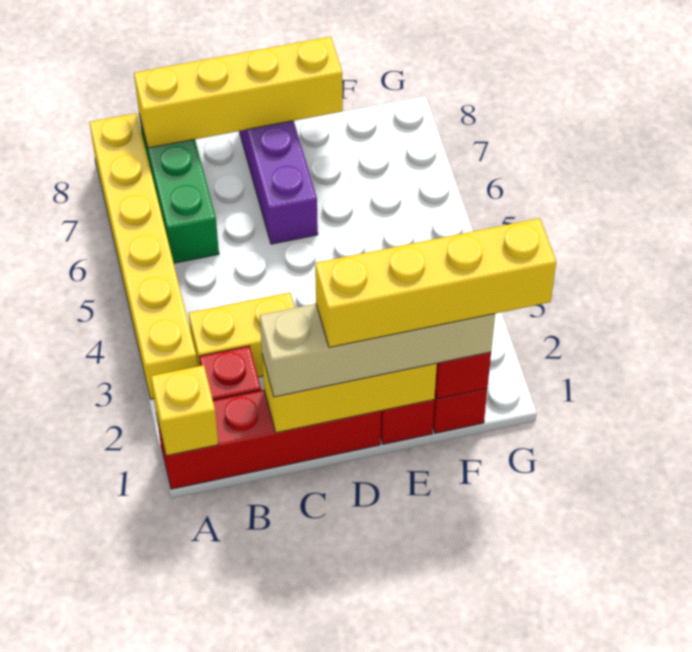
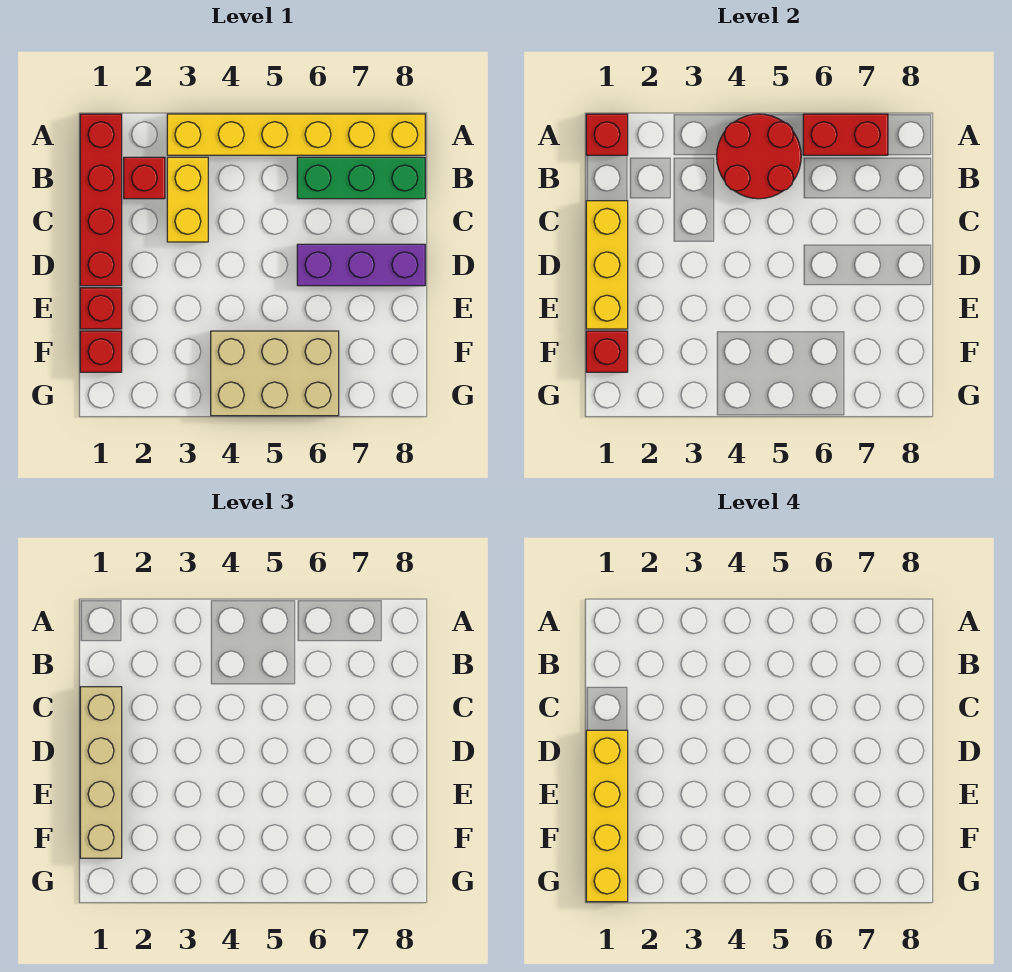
yellow brick A1 level 2 -> red brick A1 level 2
none -> red round brick A4:B5 level 2
none -> red brick A6:A7 level 2
yellow brick B8:E8 level 2 -> none
none -> tan brick F4:G6 level 1

